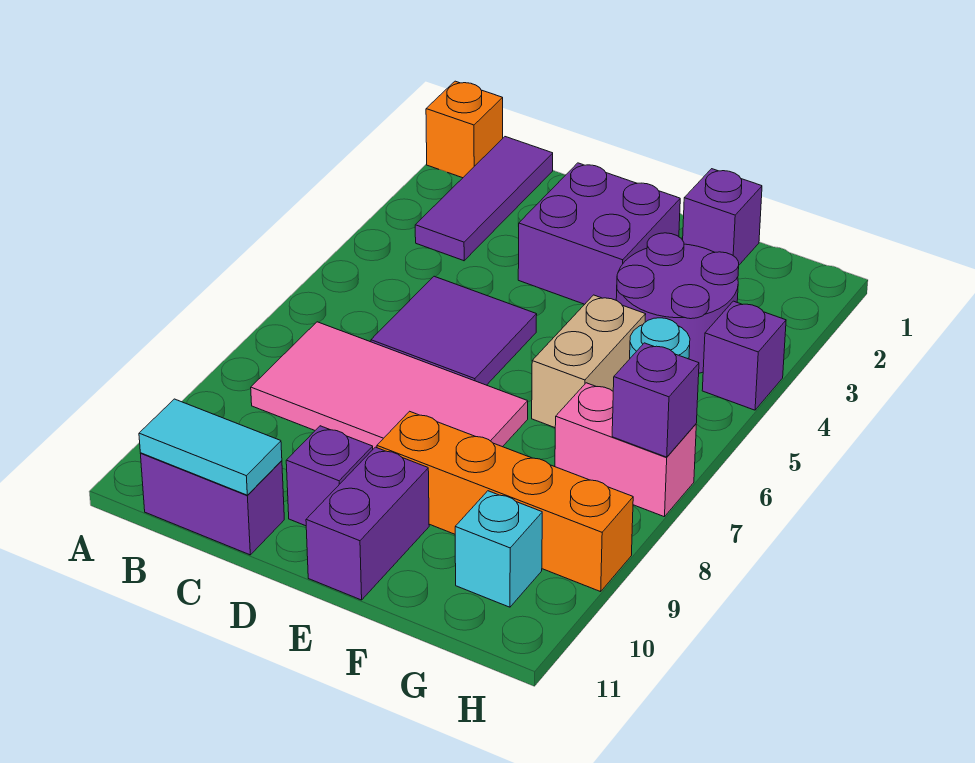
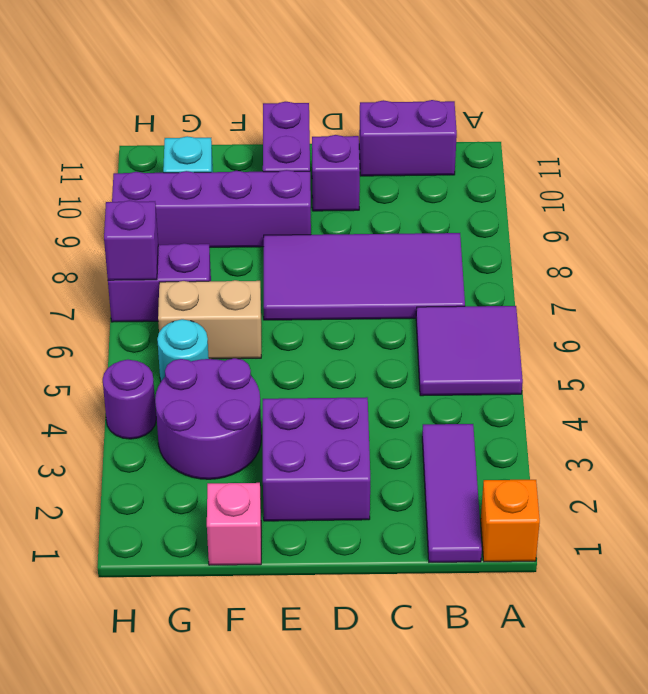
pink tile B7:E8 level 1 -> purple tile B7:E8 level 1
cyan tile B11:C11 level 2 -> none
purple tile C5:D6 level 1 -> purple tile A5:B6 level 1
orange brick E9:H9 level 1 -> purple brick E9:H9 level 1
purple brick F1 level 1 -> pink brick F1 level 1
tan brick F5:F6 level 1 -> tan brick F6:G6 level 1
pink brick G7:H7 level 1 -> purple brick G7:H7 level 1
purple brick H4 level 1 -> purple round brick H4 level 1

